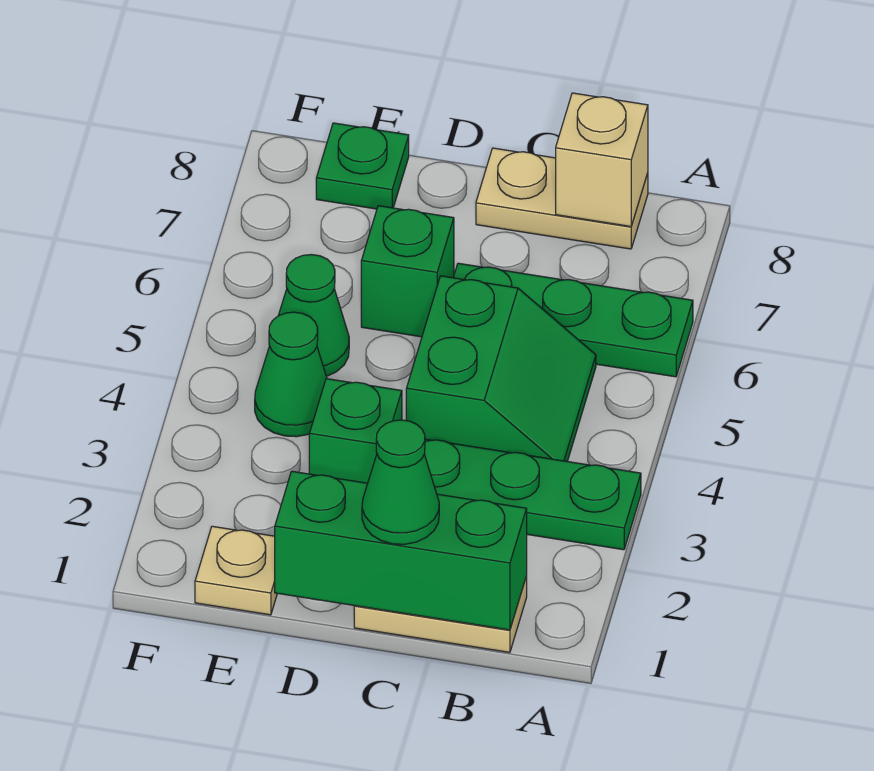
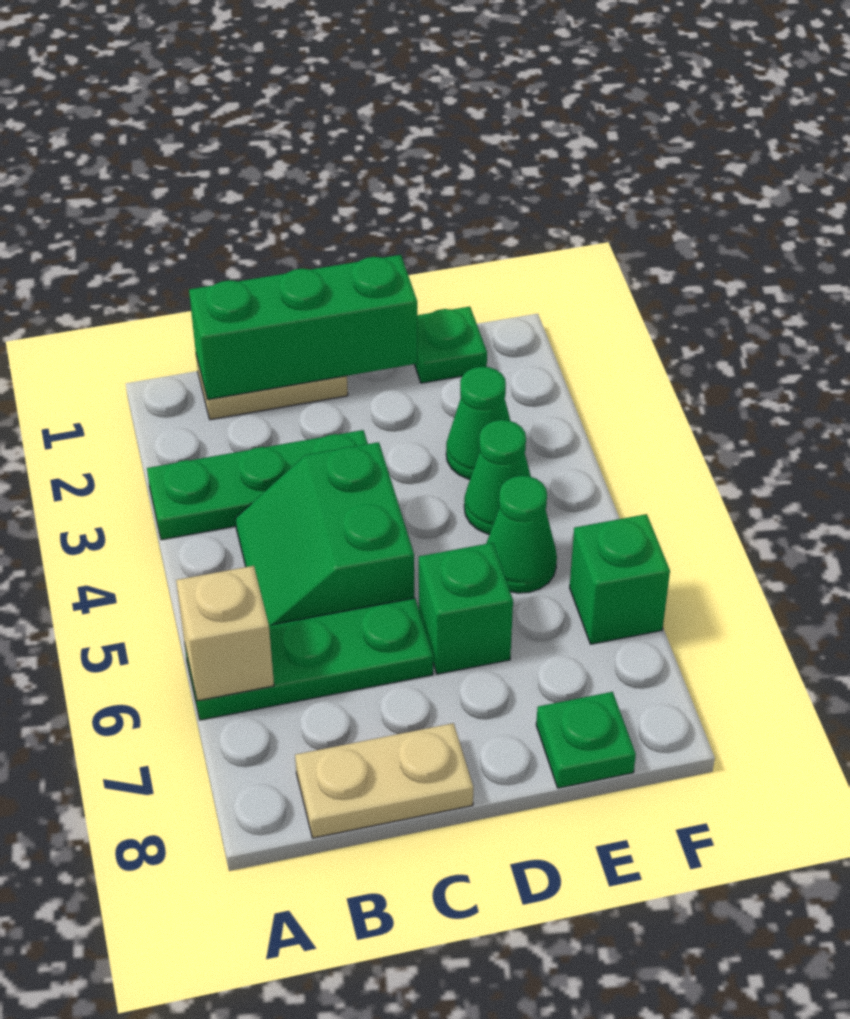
tan brick B8 level 2 -> tan brick A6 level 2
green cone C1 level 3 -> green cone E3 level 1
green brick D3 level 1 -> green brick F6 level 1
tan plate E1 level 1 -> green plate E1 level 1

